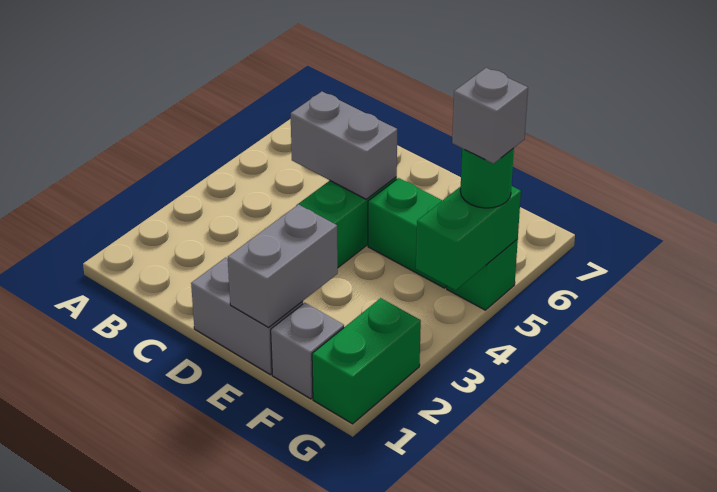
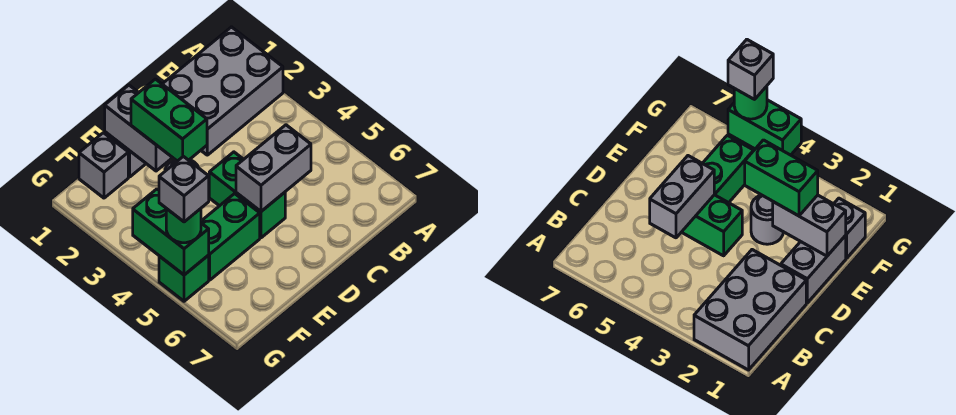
none -> grey brick A1:C2 level 1
none -> grey round brick E3 level 1
green brick G1:G2 level 1 -> green brick E2:E3 level 3

